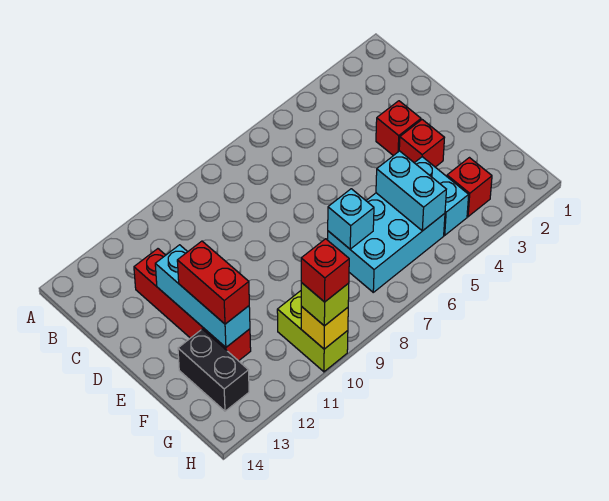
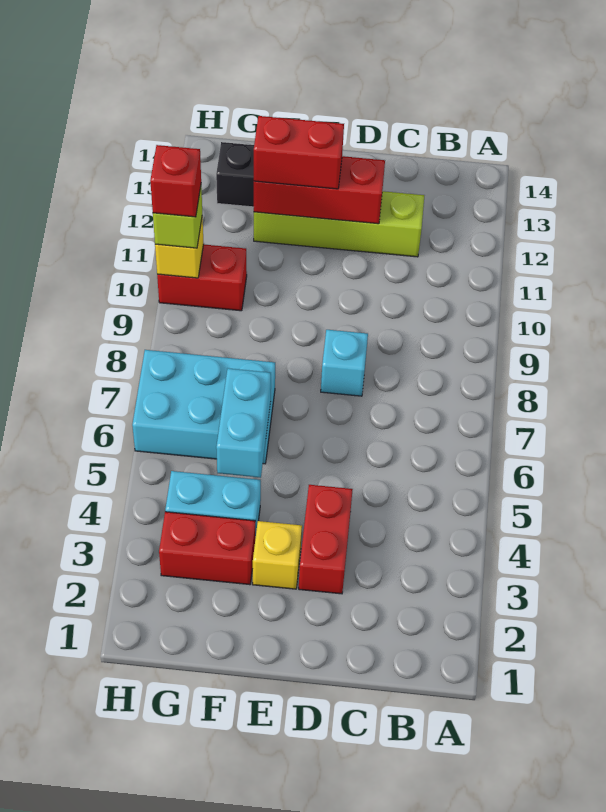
red brick C12:F12 level 1 -> lime brick C12:F12 level 1
red brick D3 level 1 -> red brick D3:D4 level 1
cyan brick D12:F12 level 2 -> red brick D12:F12 level 2
red brick E3 level 1 -> yellow brick E3 level 1
cyan brick F5:G7 level 1 -> cyan brick F6:H7 level 1
cyan brick F5:G5 level 2 -> cyan brick F5:F6 level 2
cyan brick F7 level 2 -> cyan brick D8 level 1
red brick G3 level 1 -> red brick F3:G3 level 1
lime brick G10:H10 level 1 -> red brick G10:H10 level 1

